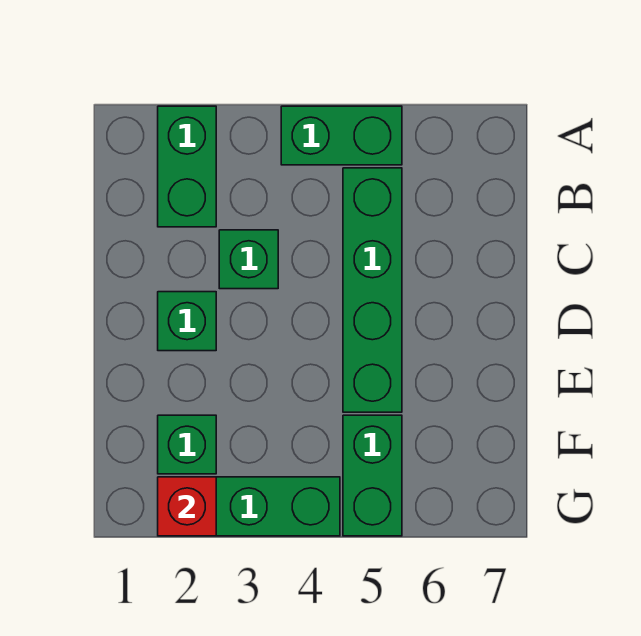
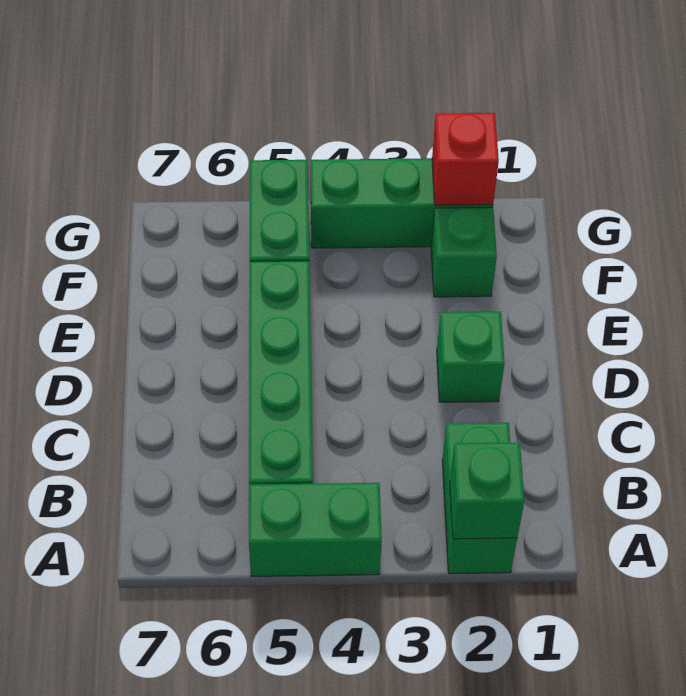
green brick C3 level 1 -> green brick A2 level 2

